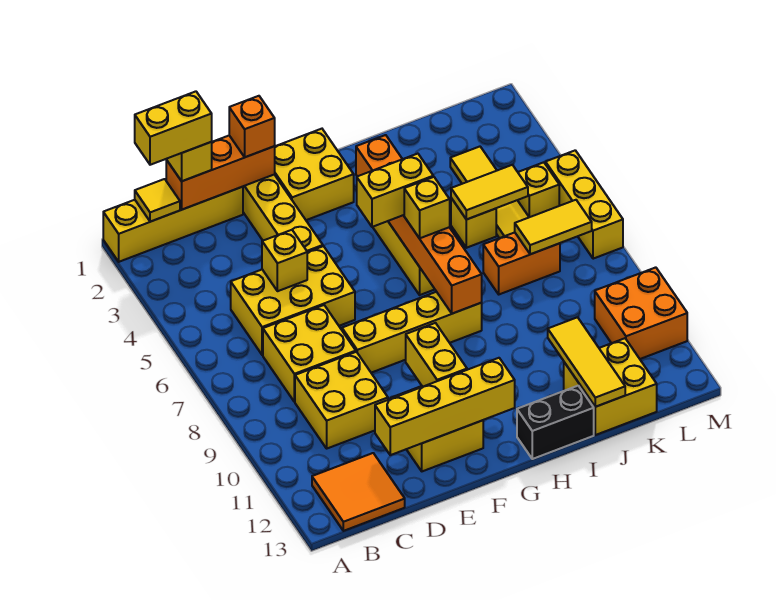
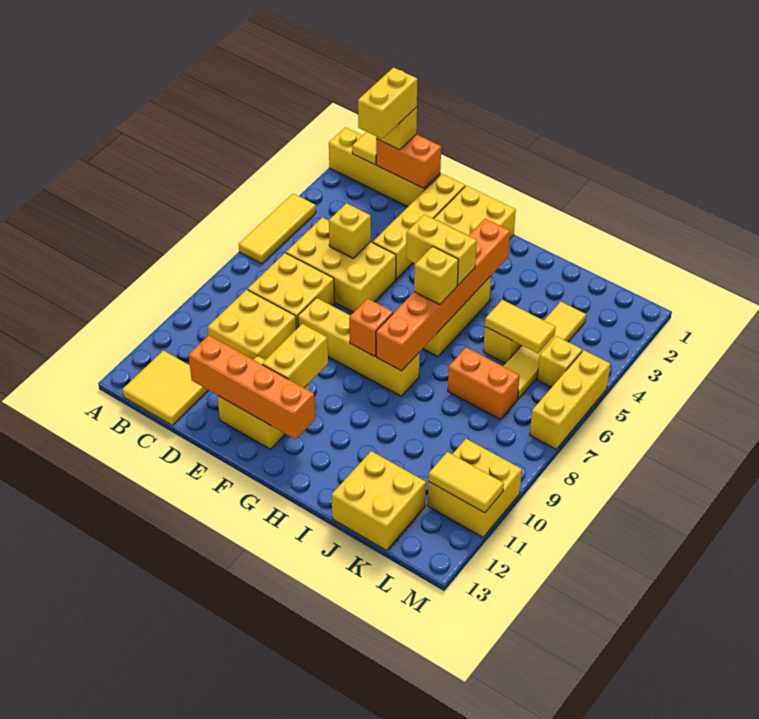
yellow brick B1:C1 level 4 -> yellow brick C1:C2 level 4
orange tile B12:C13 level 1 -> yellow tile B12:C13 level 1
orange brick C1:E1 level 2 -> orange brick C1:D1 level 2
yellow brick D12:G12 level 2 -> orange brick D12:G12 level 2
orange brick E1 level 3 -> orange brick G8 level 2
black brick H13:I13 level 1 -> none
yellow tile J11:J13 level 2 -> yellow tile A4:A6 level 1
yellow tile K7:L7 level 2 -> yellow tile L11:M11 level 2
orange brick L10:M11 level 1 -> yellow brick L10:M11 level 1

